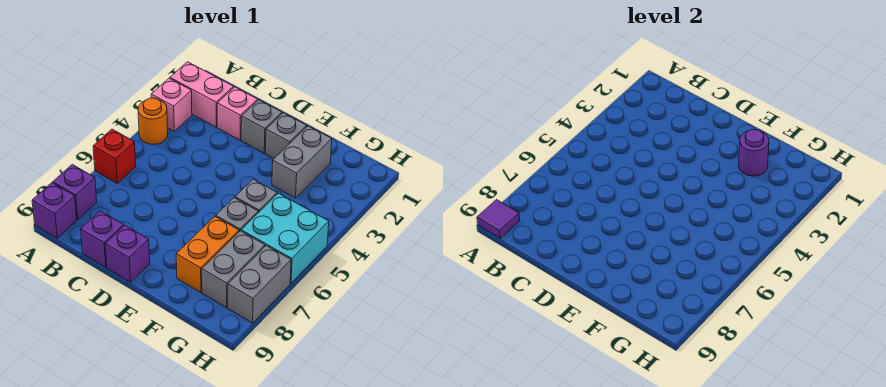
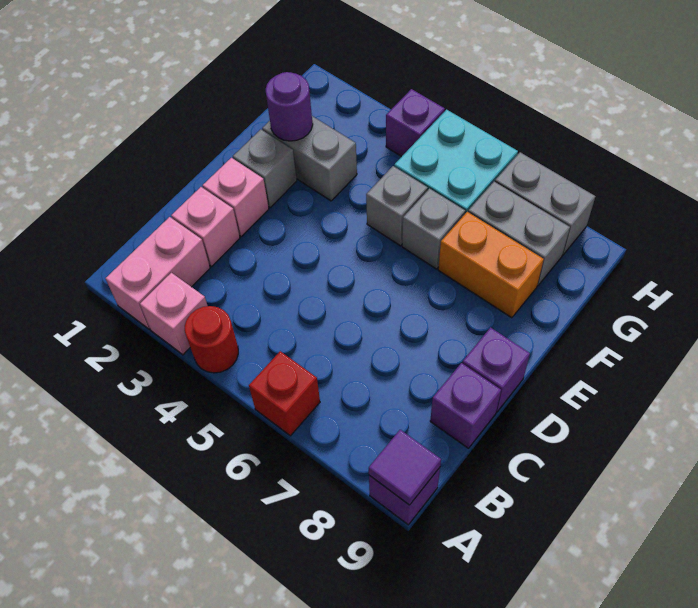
orange round brick A4 level 1 -> red round brick A4 level 1
purple brick A8 level 1 -> purple brick H4 level 1
grey brick D2 level 1 -> pink brick D2 level 1

